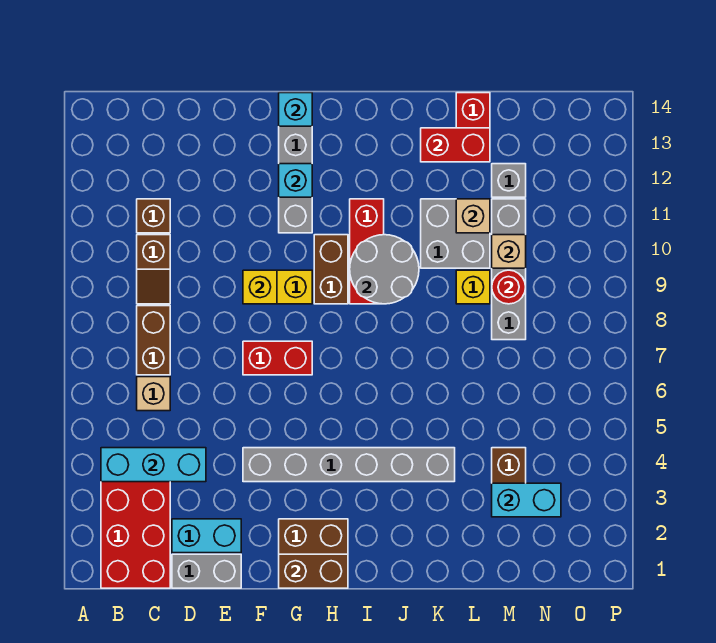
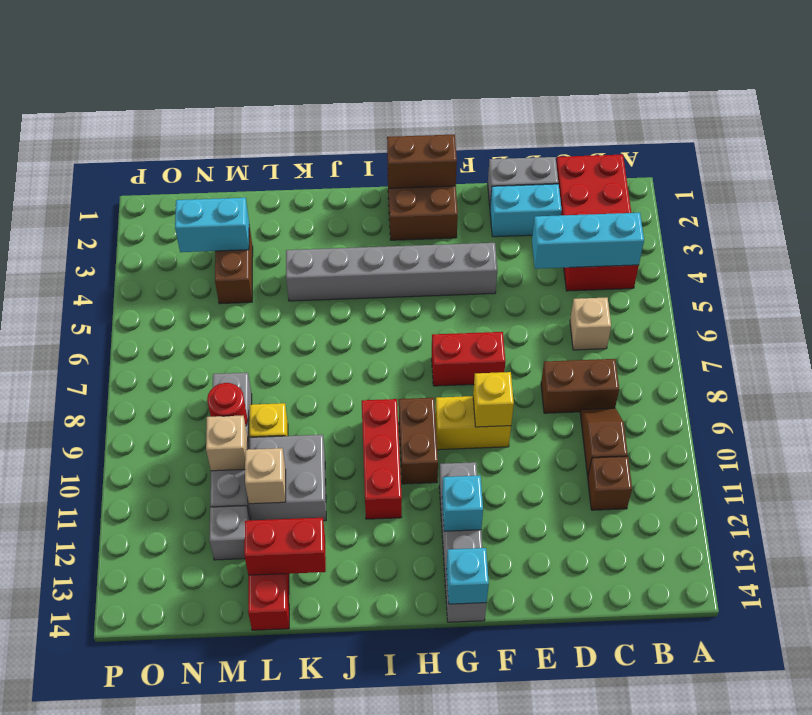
brown brick C7:C8 level 1 -> brown brick C8:D8 level 1
grey round brick I9:J10 level 2 -> none

